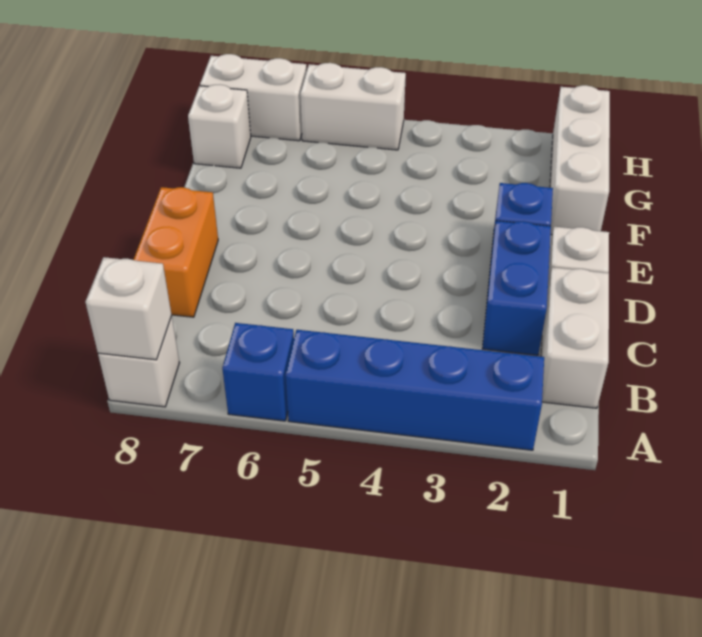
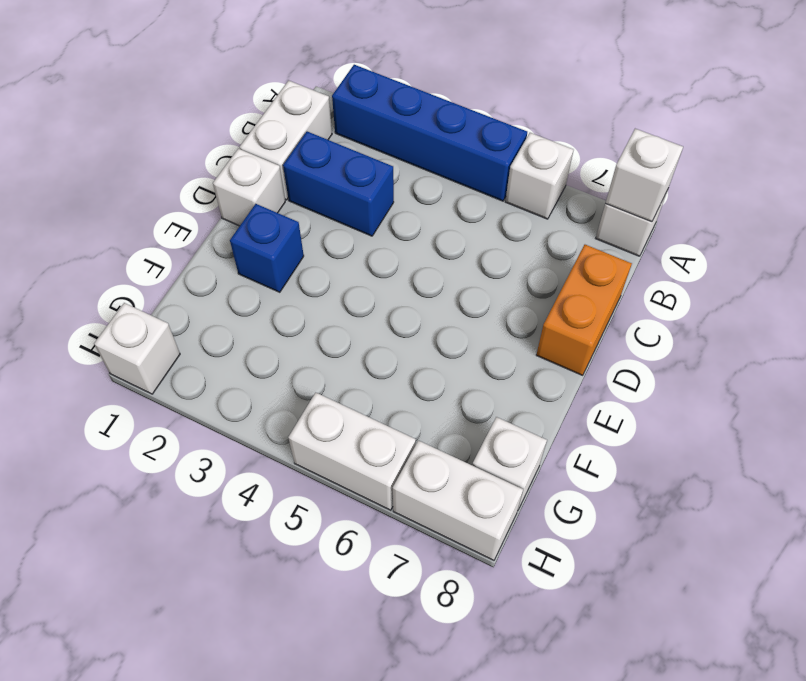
blue brick A6 level 1 -> white brick A6 level 1
blue brick C2:D2 level 1 -> blue brick C2:C3 level 1
white brick F1:H1 level 1 -> white brick H1 level 1

